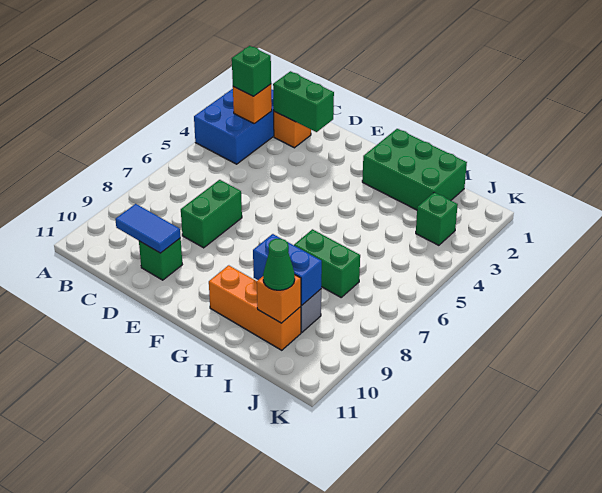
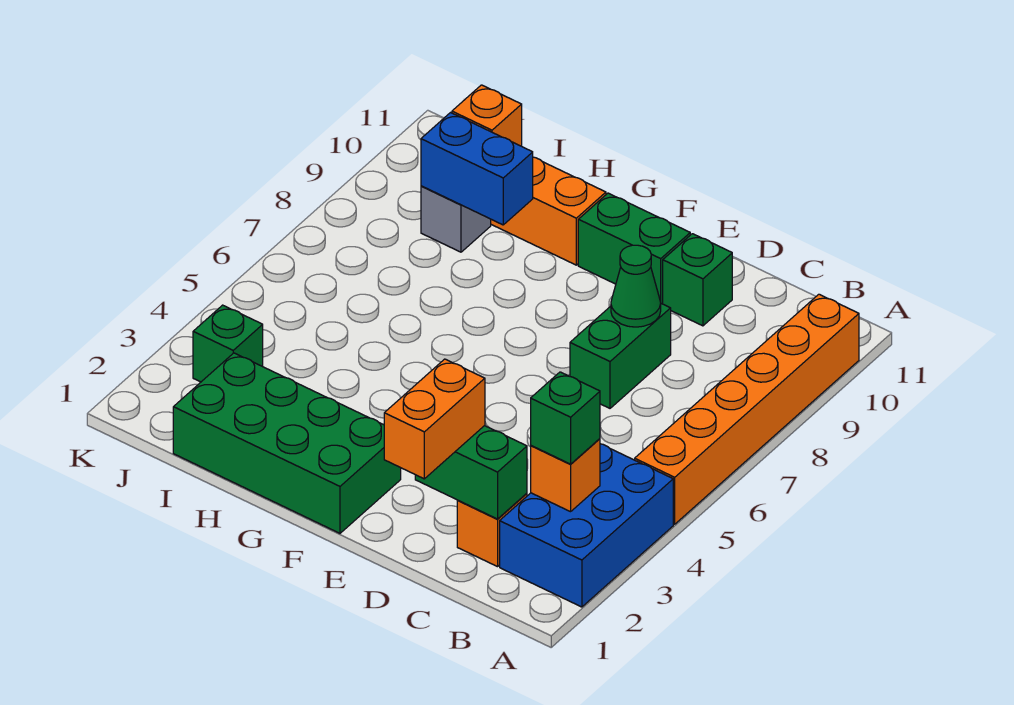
none -> orange brick A5:A10 level 1
blue tile C10:D10 level 2 -> none
none -> orange brick D1:D2 level 3
green brick G1:I2 level 1 -> green brick F1:I2 level 1
green brick H7:I7 level 1 -> green brick E10:F10 level 1
green cone I10 level 3 -> green cone D8 level 2

